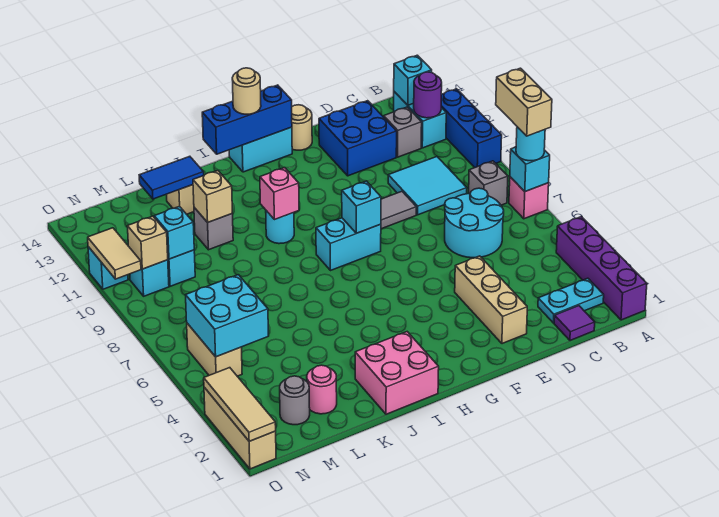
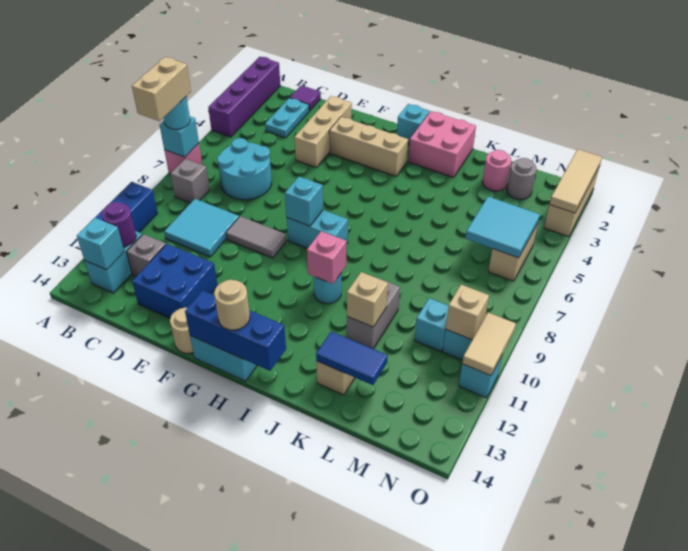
cyan plate B2:C2 level 1 -> cyan plate C2:C3 level 1
none -> tan brick F3:H3 level 1
grey brick K11 level 1 -> grey brick K10:K11 level 1
cyan brick M5:N6 level 2 -> cyan tile M5:N6 level 2
cyan brick M10 level 2 -> cyan brick H1 level 1

